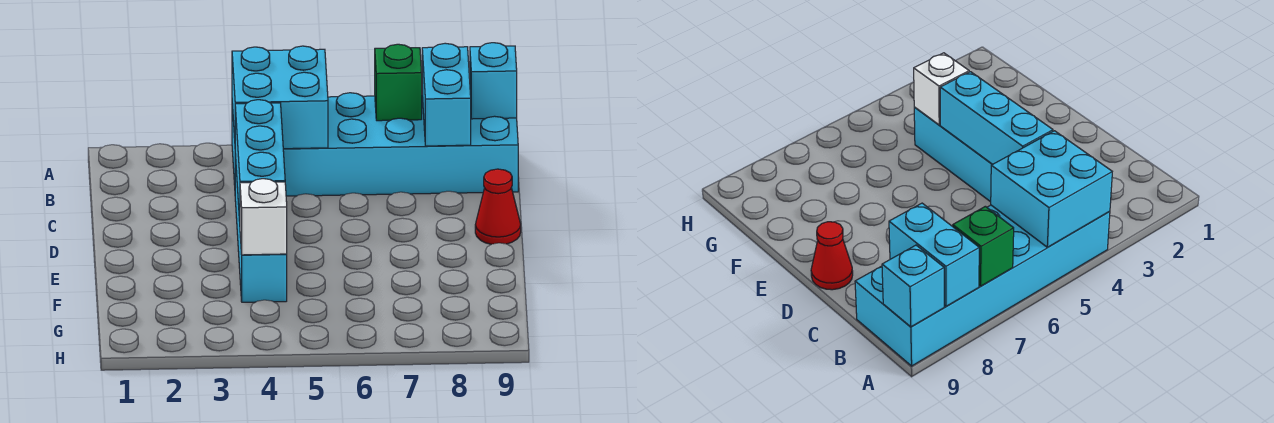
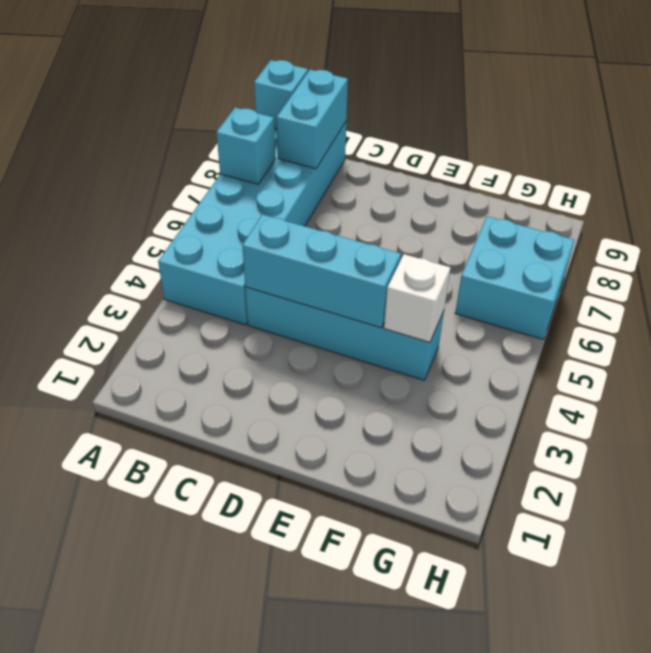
cyan brick A4:B5 level 2 -> cyan brick G6:H7 level 1
green brick A7 level 2 -> cyan brick A7 level 2
cyan brick A8:B8 level 2 -> cyan brick B8:B9 level 2
red cone D9 level 1 -> none

